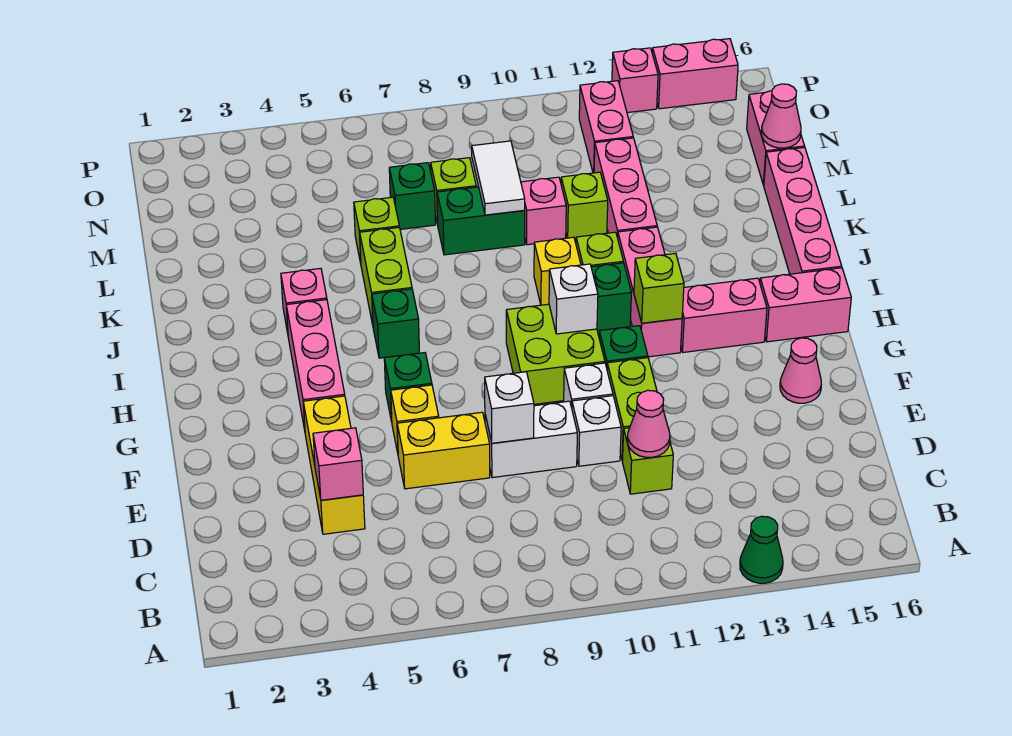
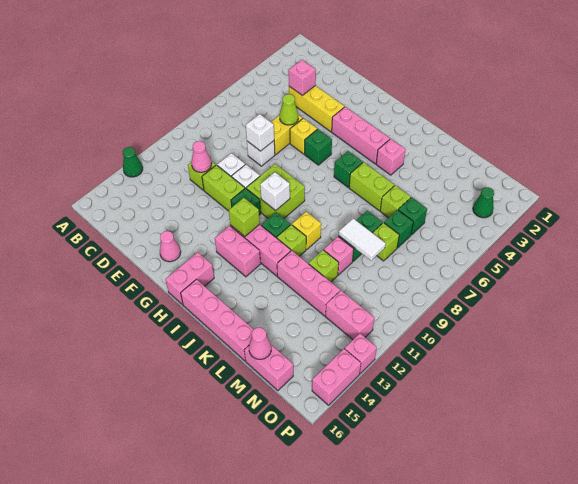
none -> lime cone E6 level 2
white brick E8:E9 level 1 -> white brick E8 level 1
pink brick H13:H14 level 1 -> pink brick H13:I13 level 1
none -> green brick M6 level 1
none -> green cone O3 level 1

